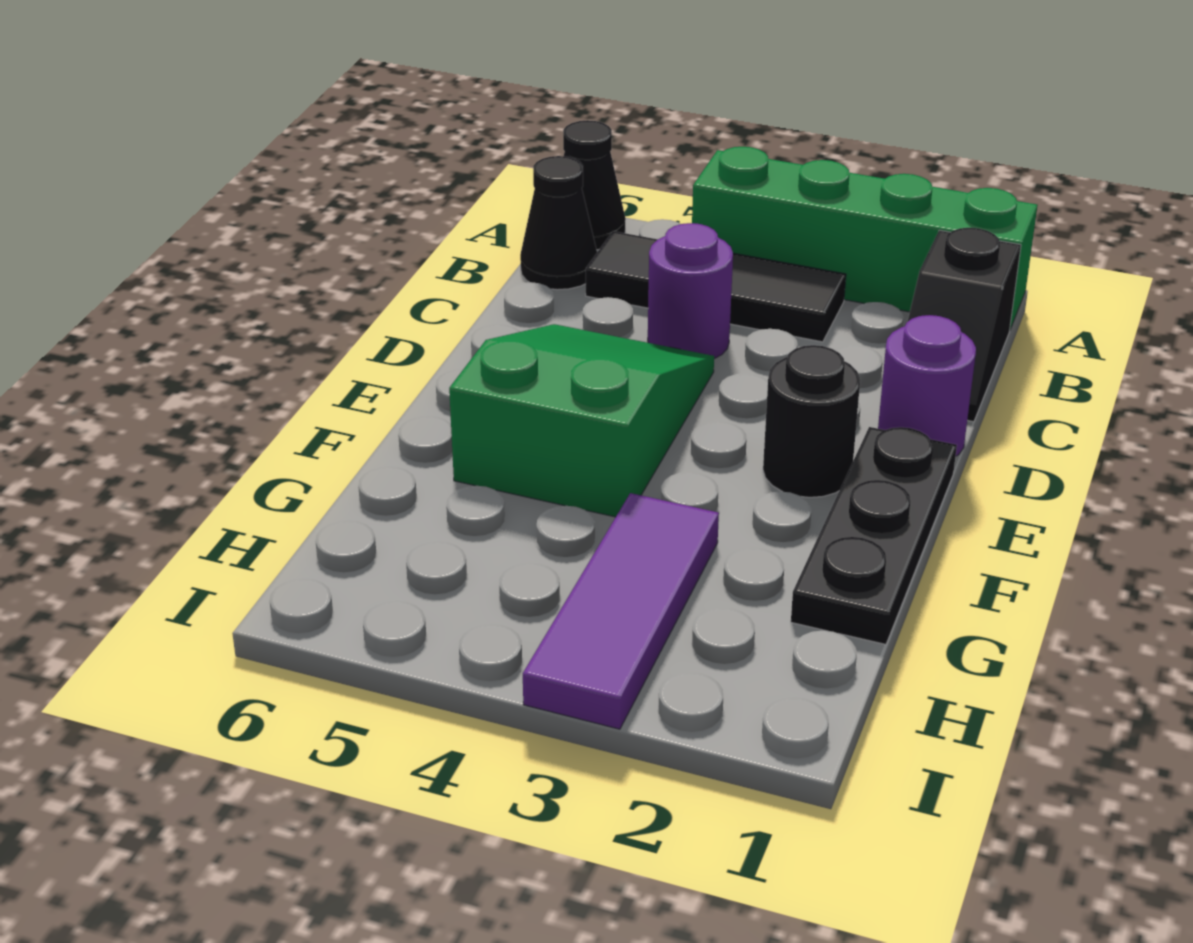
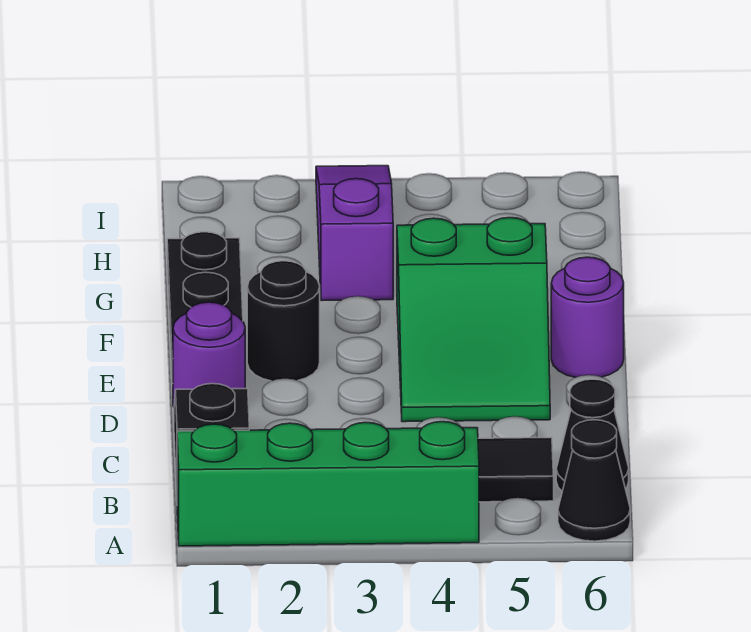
purple round brick C4 level 1 -> purple round brick E6 level 1
purple tile G3:I3 level 1 -> purple slope G3:I3 level 1 top G

